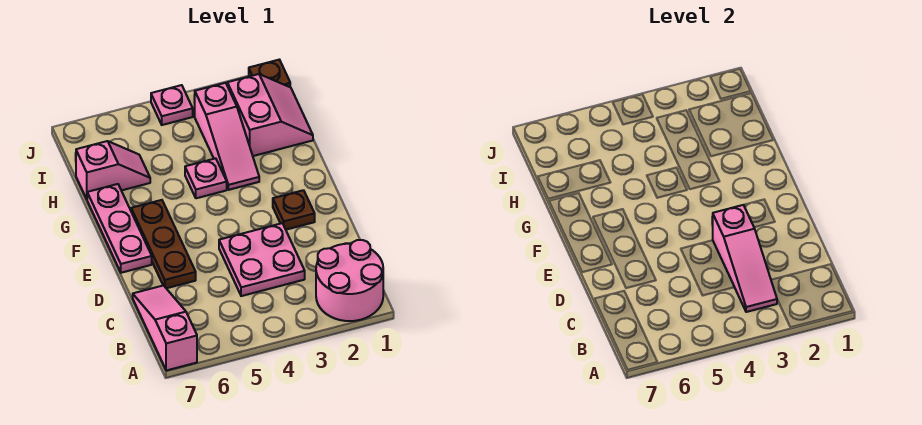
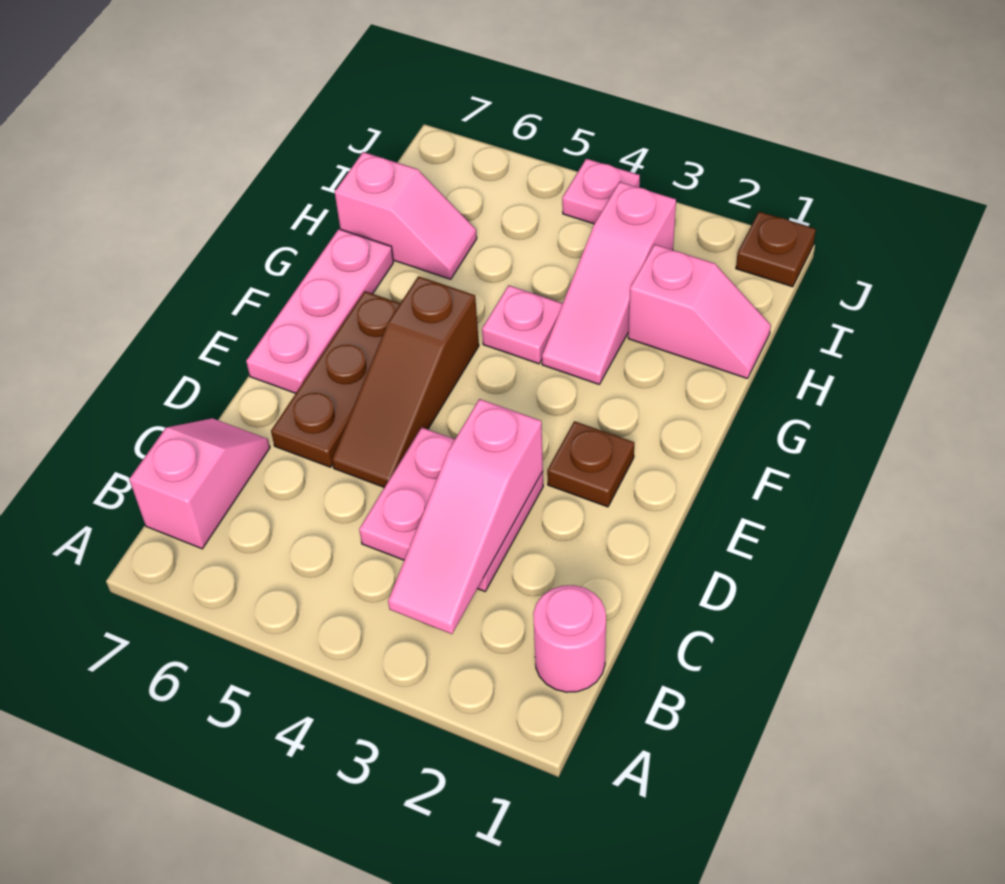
pink round brick A1:B2 level 1 -> pink round brick B1 level 1
pink slope A7:C7 level 1 top A -> pink slope B7:C7 level 1 top B
none -> brown slope D5:F5 level 1 top F
pink slope H1:I2 level 1 top 2 -> pink slope H1:H2 level 1 top 2

